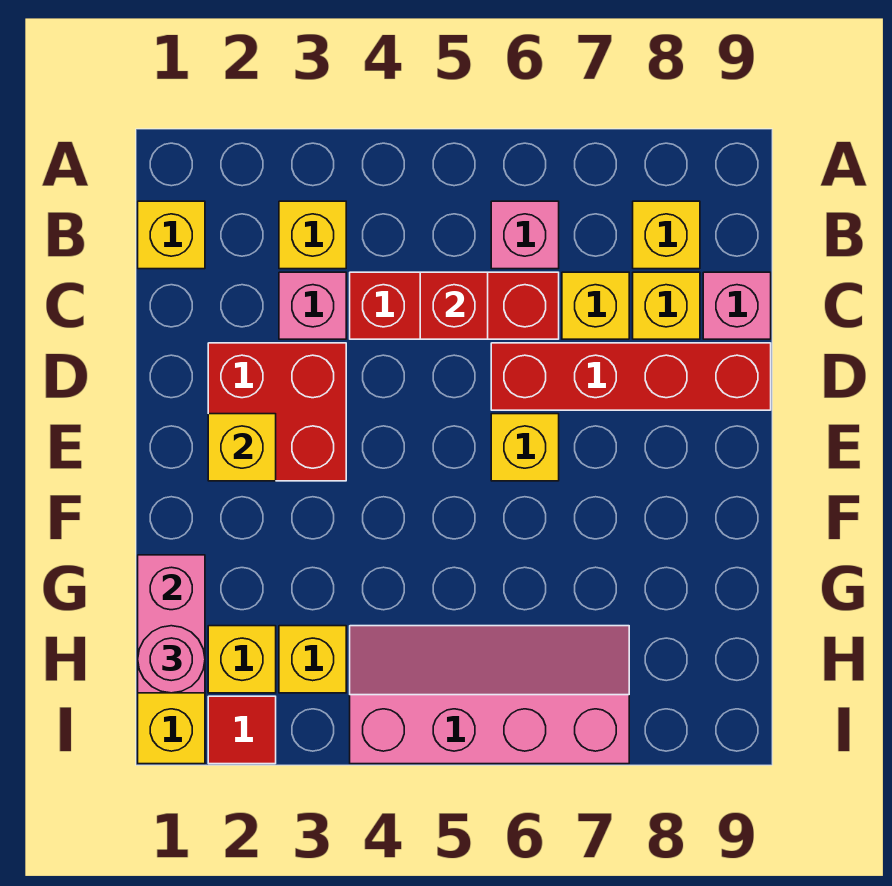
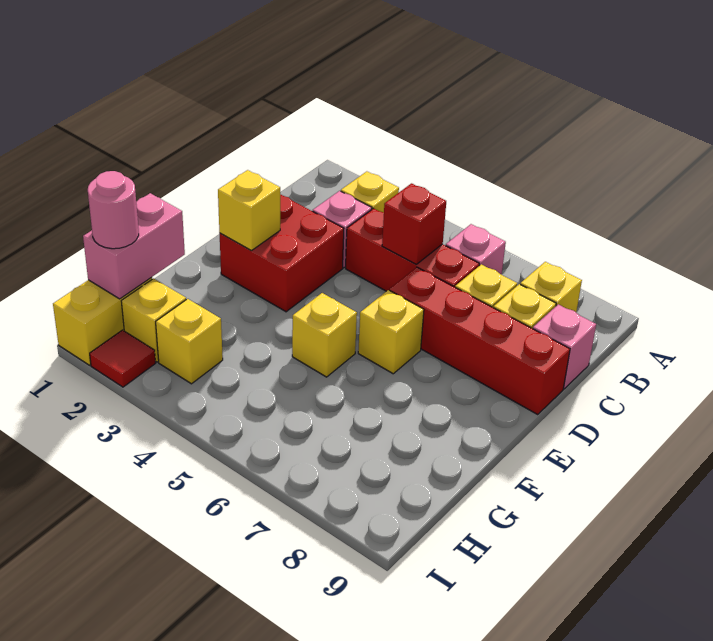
yellow brick B1 level 1 -> yellow brick F5 level 1
pink slope H4:I7 level 1 top I -> none

